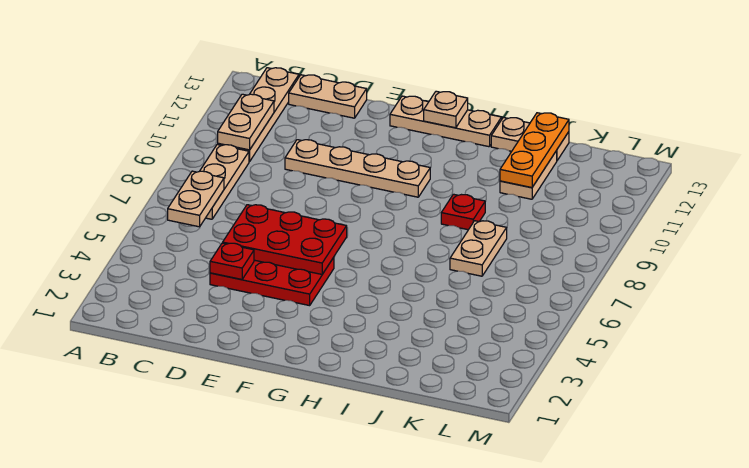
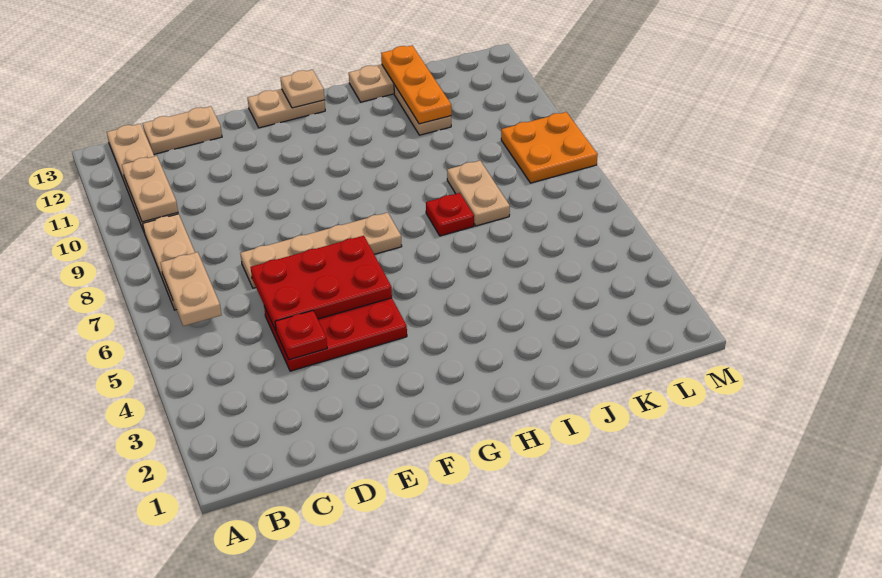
tan plate D10:G10 level 1 -> tan plate D7:G7 level 1
tan plate F13:H13 level 1 -> tan plate F13:G13 level 1
red plate I9 level 1 -> red plate I7 level 1
none -> orange plate L8:M9 level 1

